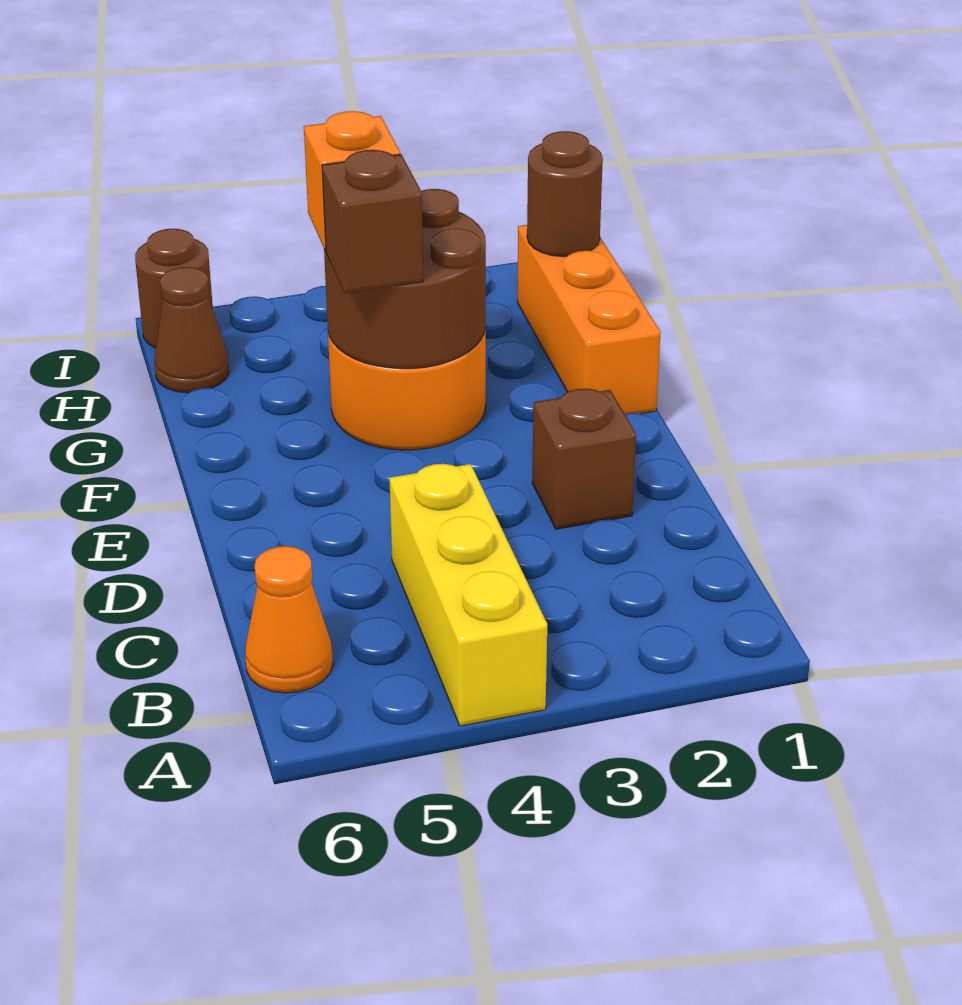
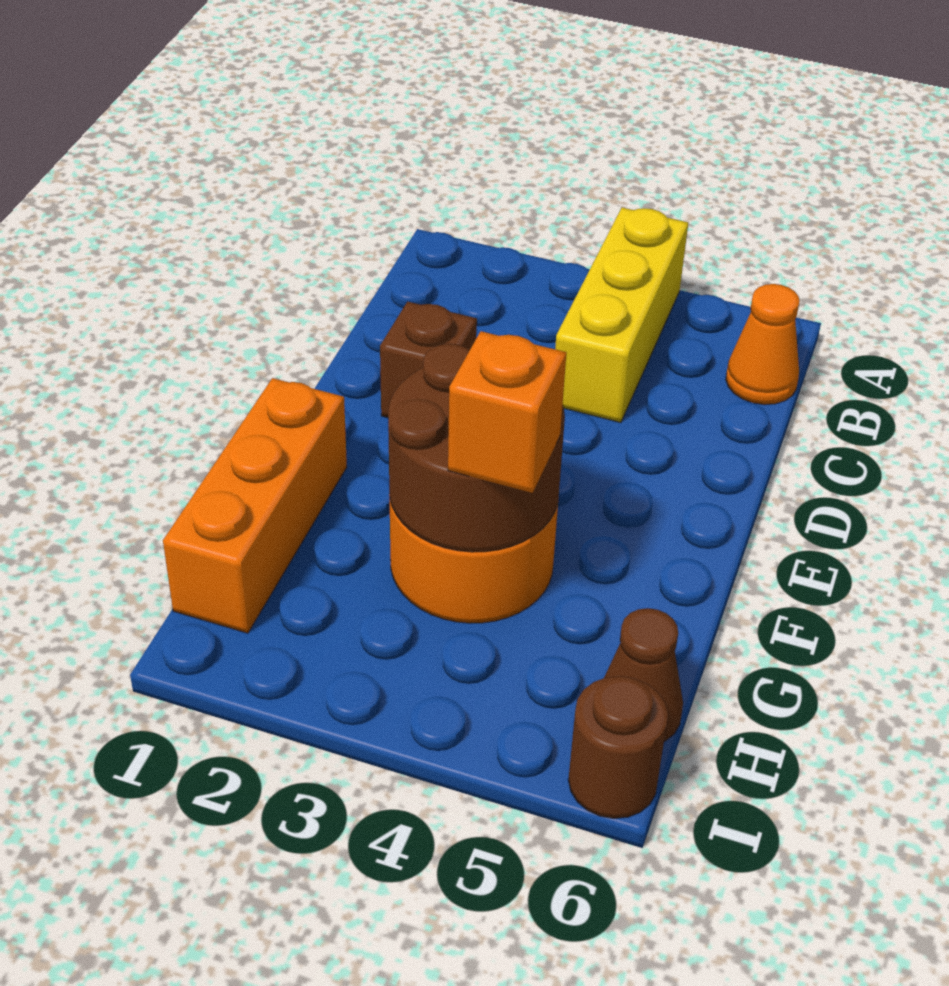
brown brick F4 level 3 -> none
brown round brick H1 level 2 -> none

